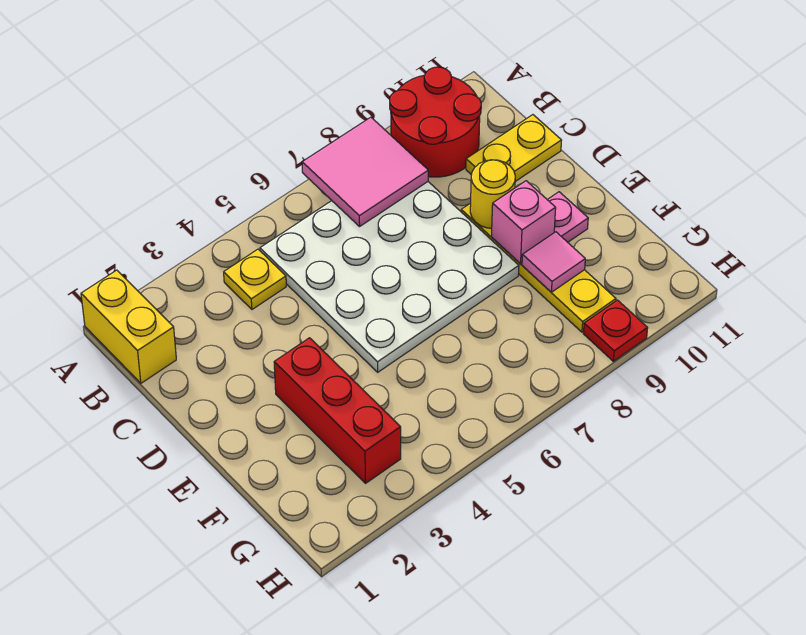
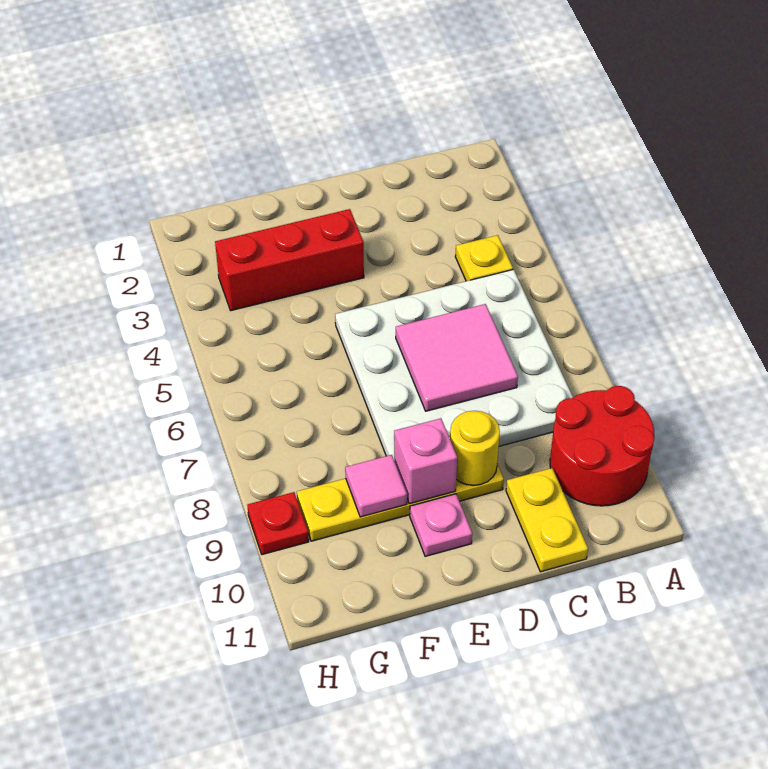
yellow brick A1:B1 level 1 -> none
pink tile A7:B8 level 2 -> pink tile C6:D7 level 2

